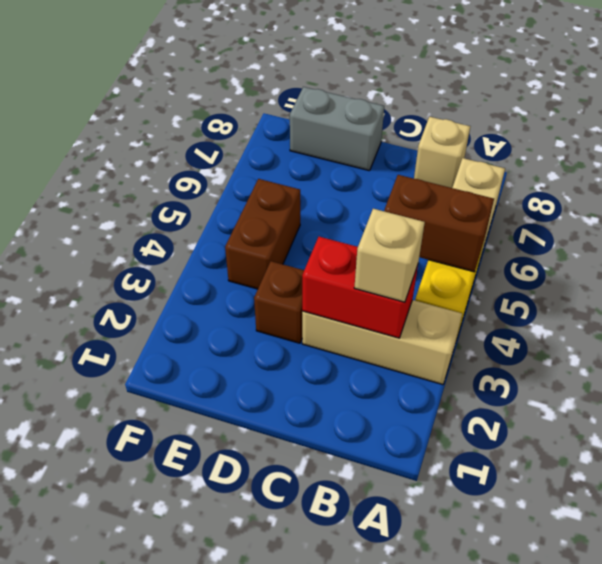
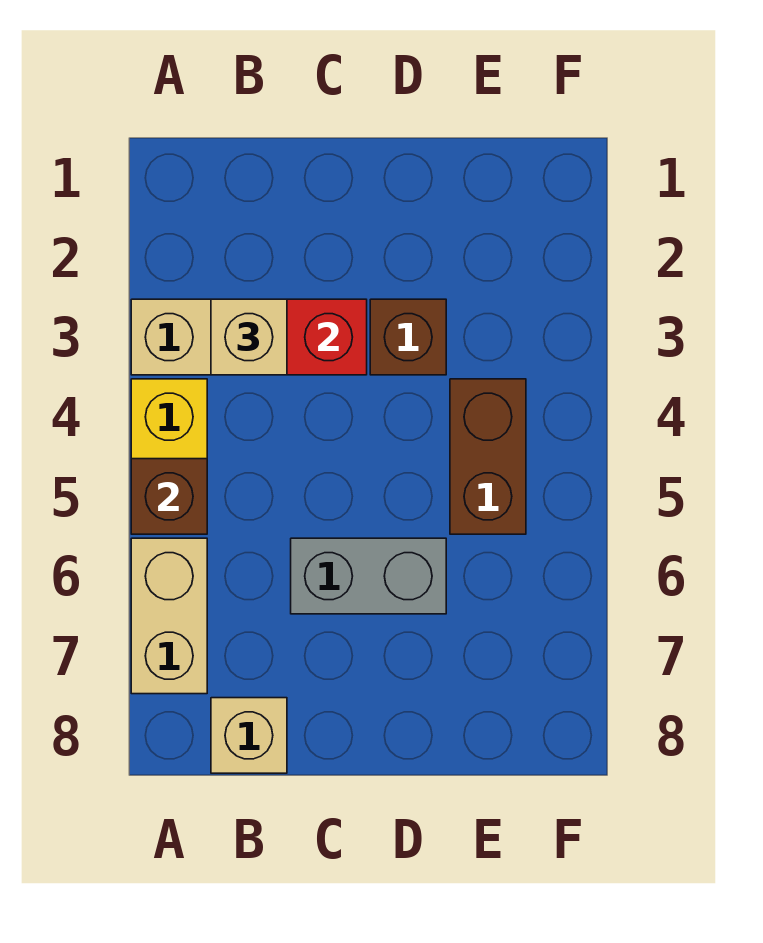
brown brick A5:B5 level 2 -> brown brick A5 level 2
grey brick D8:E8 level 1 -> grey brick C6:D6 level 1

